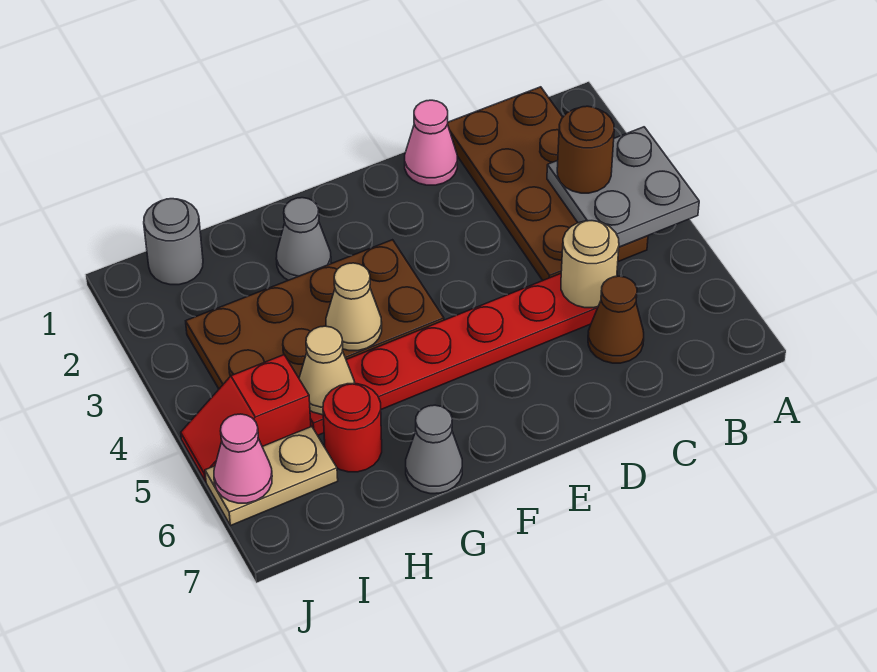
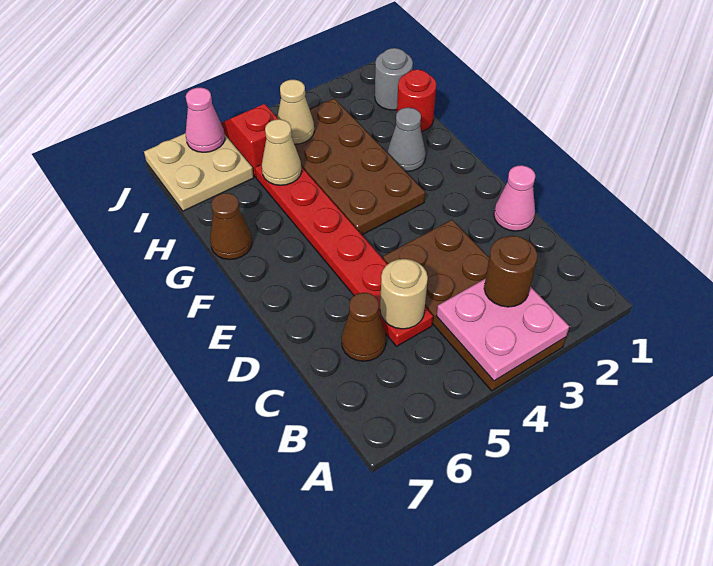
grey plate A3:B4 level 2 -> pink plate A3:B4 level 2
brown plate B1:C4 level 1 -> brown plate A3:D4 level 1
tan cone G4 level 2 -> tan cone I4 level 2
grey cone G7 level 1 -> brown cone G7 level 1
red round brick H6 level 1 -> red round brick H1 level 1
tan plate I6:J6 level 1 -> tan plate I6:J7 level 1

